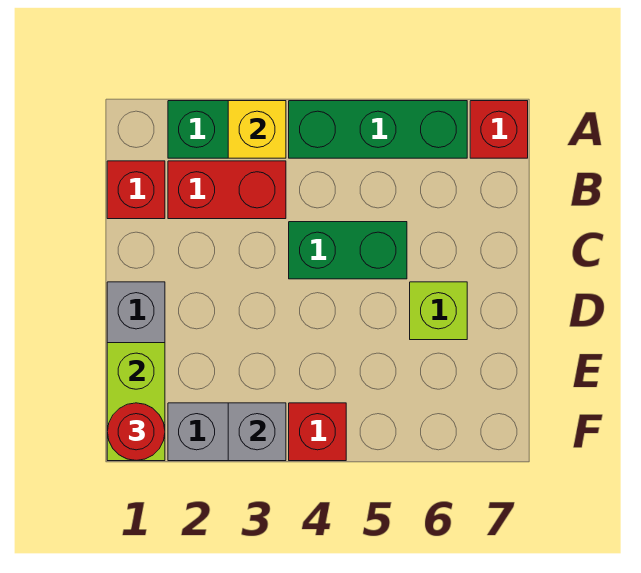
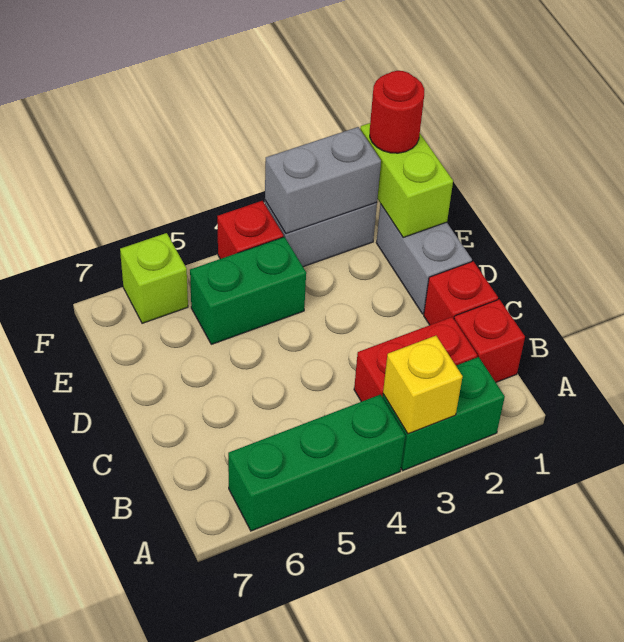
red brick A7 level 1 -> red brick C1 level 1
green brick C4:C5 level 1 -> green brick E4:E5 level 1
lime brick D6 level 1 -> lime brick F6 level 1
grey brick F3 level 2 -> grey brick F2:F3 level 2

